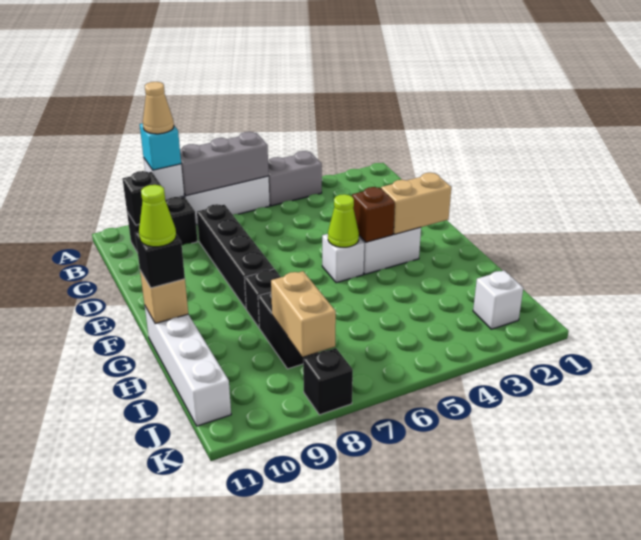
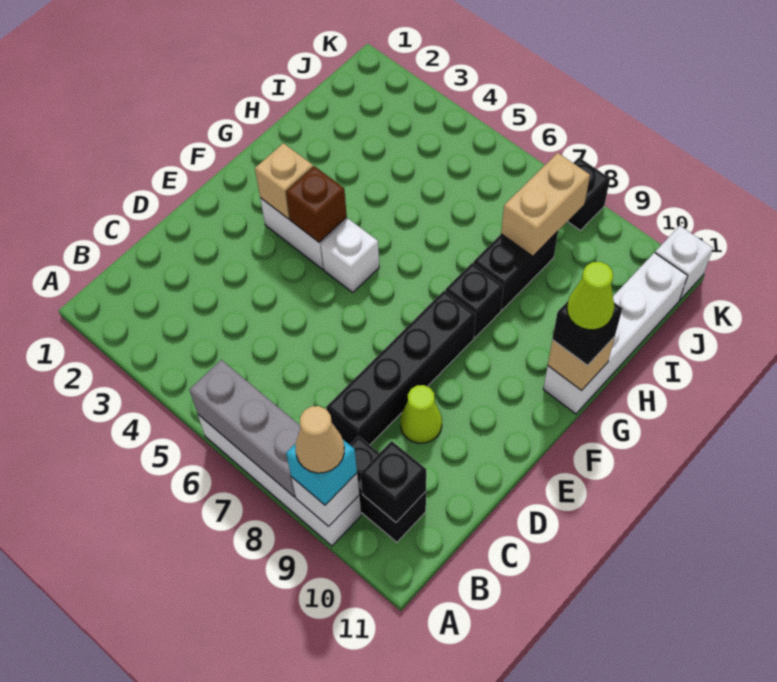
grey brick A4:A5 level 1 -> none
tan brick F2:F3 level 2 -> tan brick F3 level 2
lime cone F5 level 2 -> lime cone D9 level 1
white brick J2 level 1 -> white brick K11 level 1

